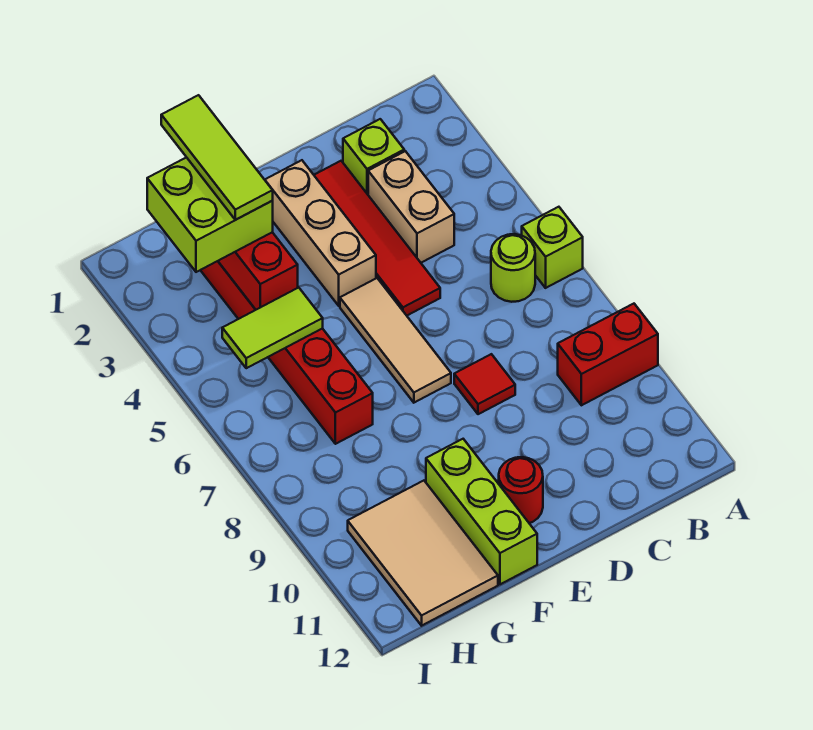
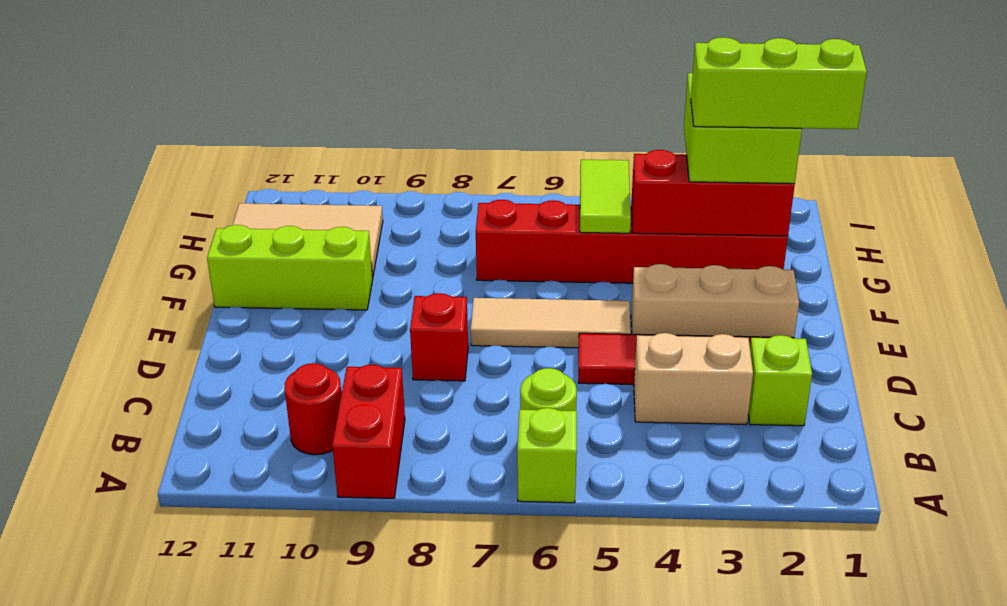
red tile D8 level 1 -> red brick D8 level 1
red round brick E11 level 1 -> red round brick B10 level 1
lime tile G1:G3 level 4 -> lime brick G1:G3 level 4

